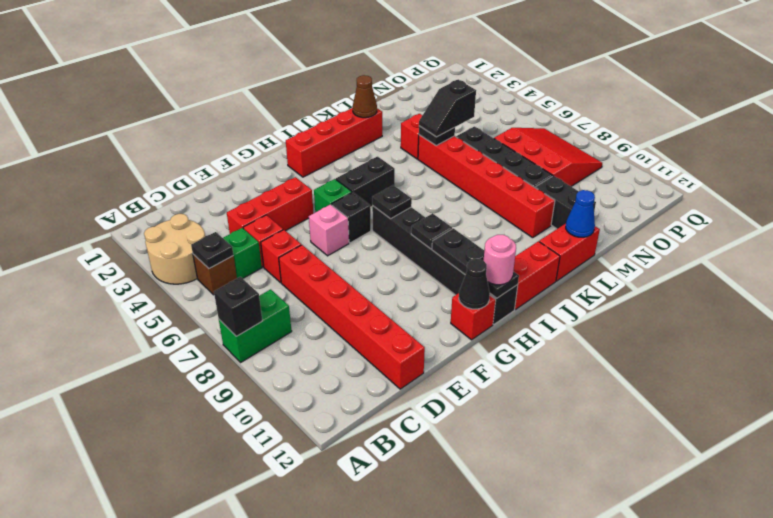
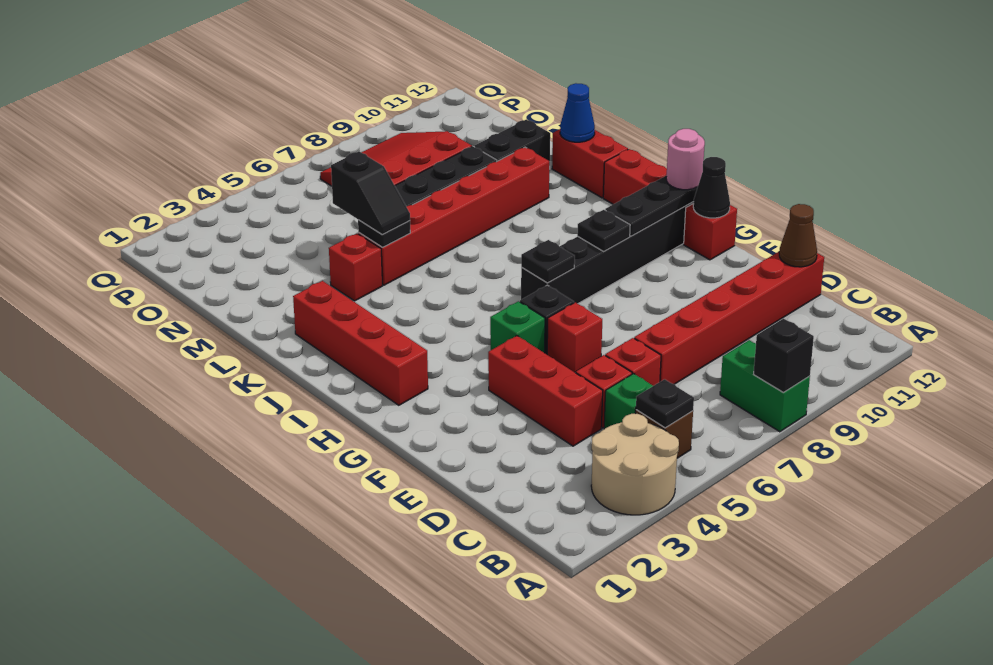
pink brick F6 level 1 -> red brick F6 level 1
black brick H5:I5 level 1 -> none
brown cone K2 level 2 -> brown cone D12 level 2

